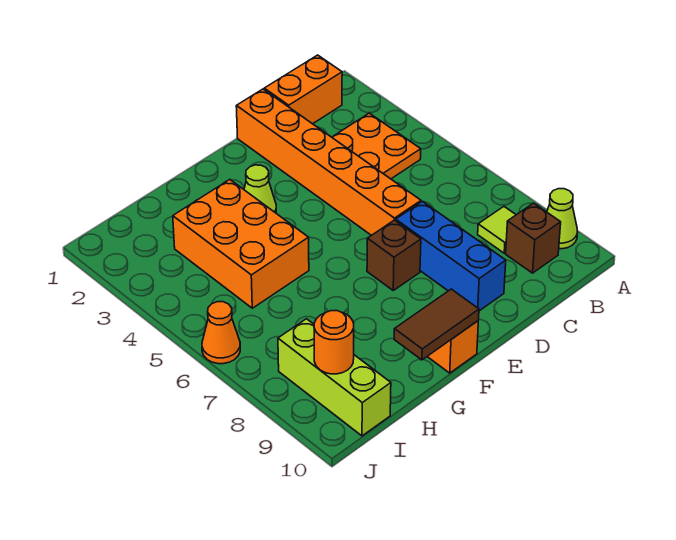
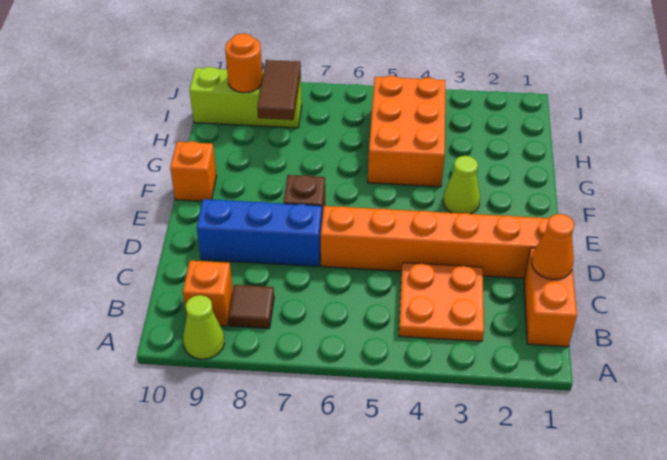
lime tile B8 level 1 -> brown tile B8 level 1
brown brick B9 level 1 -> orange brick B9 level 1
brown tile F10:G10 level 2 -> brown tile H8:I8 level 2
orange brick G3:H5 level 1 -> orange brick G4:I5 level 1
orange cone J6 level 1 -> orange cone C1 level 2

